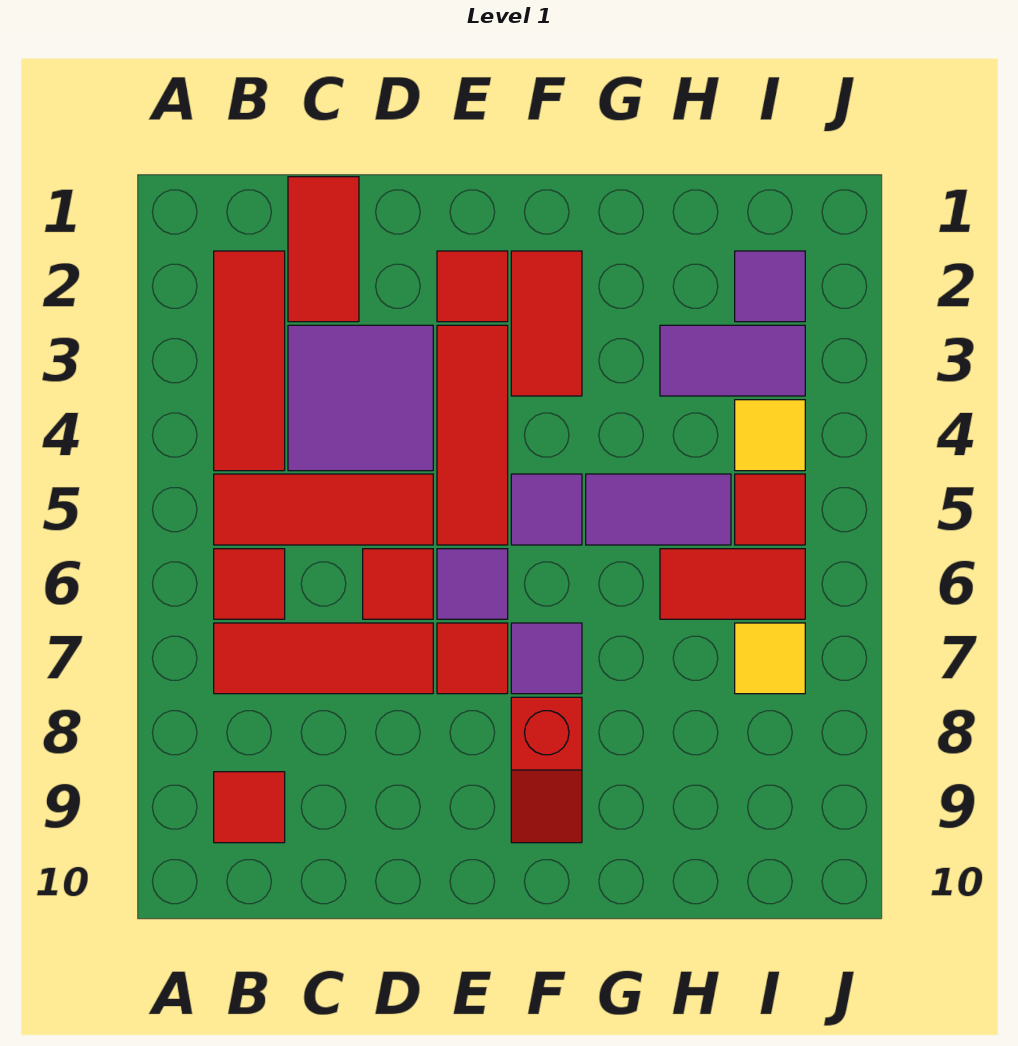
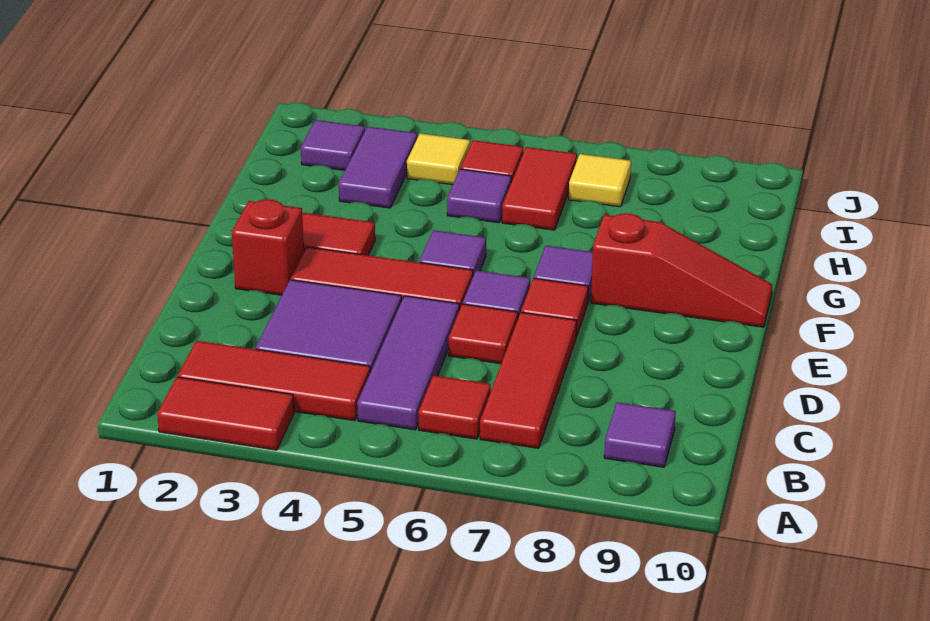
red tile B5:D5 level 1 -> purple tile B5:D5 level 1
red tile B9 level 1 -> purple tile B9 level 1
red tile C1:C2 level 1 -> red tile A2:A3 level 1
red tile E2 level 1 -> red brick E2 level 1
red slope F8:F9 level 1 top 8 -> red slope F8:F10 level 1 top 8
purple tile G5:H5 level 1 -> purple tile H5 level 1

